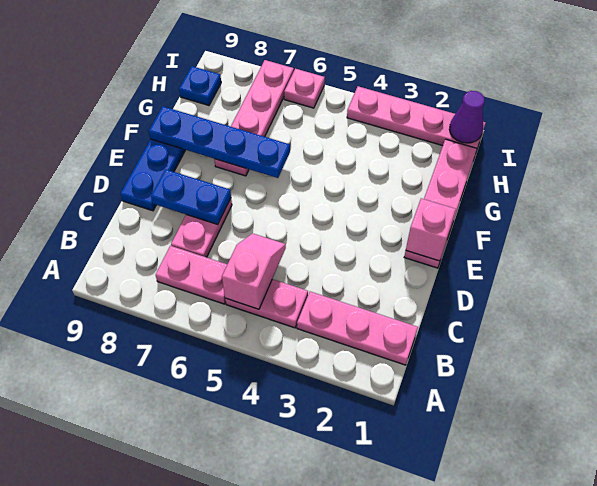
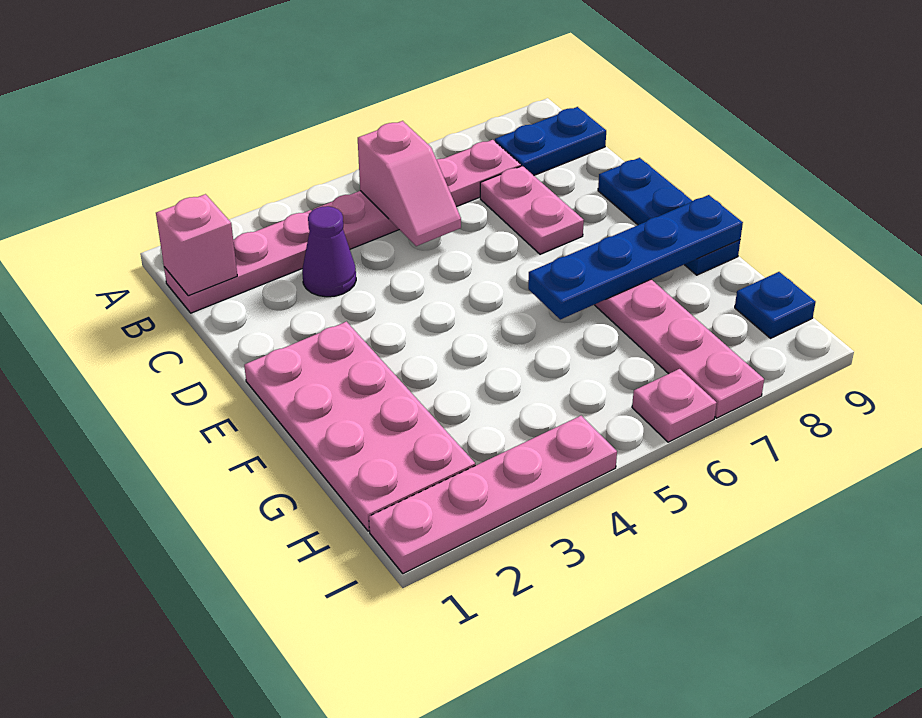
blue plate D7:D8 level 2 -> blue plate B8:B9 level 1
pink plate E1:H1 level 1 -> pink plate E1:H2 level 1
pink brick E1 level 2 -> pink brick B1 level 2
purple cone I1 level 2 -> purple cone C3 level 1

